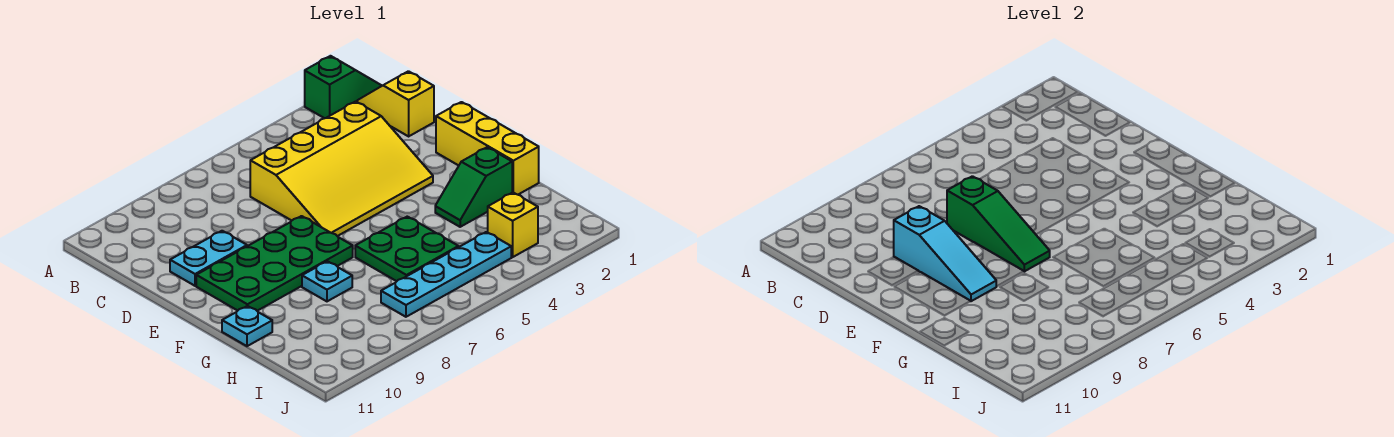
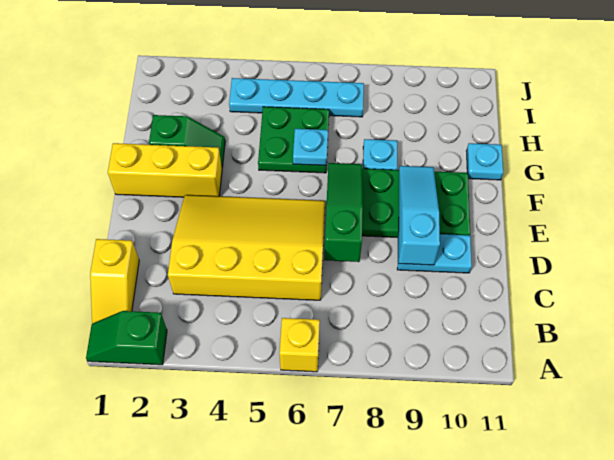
yellow brick E1:G1 level 1 -> yellow brick F1:F3 level 1
none -> cyan plate G6 level 2
yellow brick I3 level 1 -> yellow brick A6 level 1

